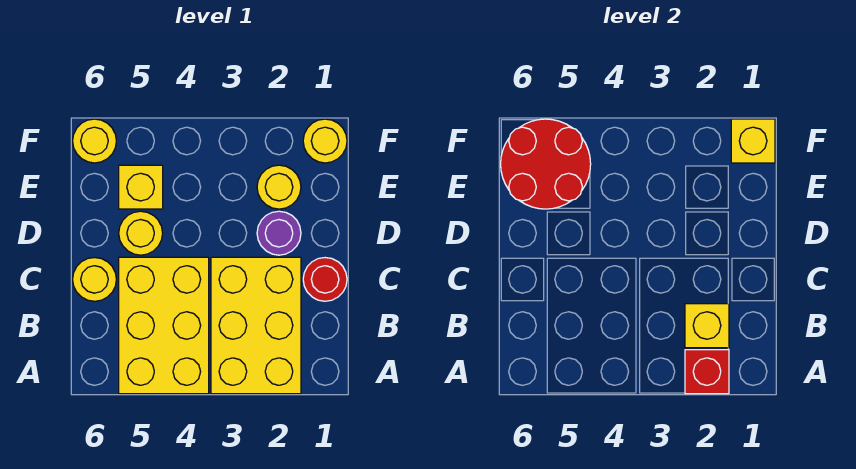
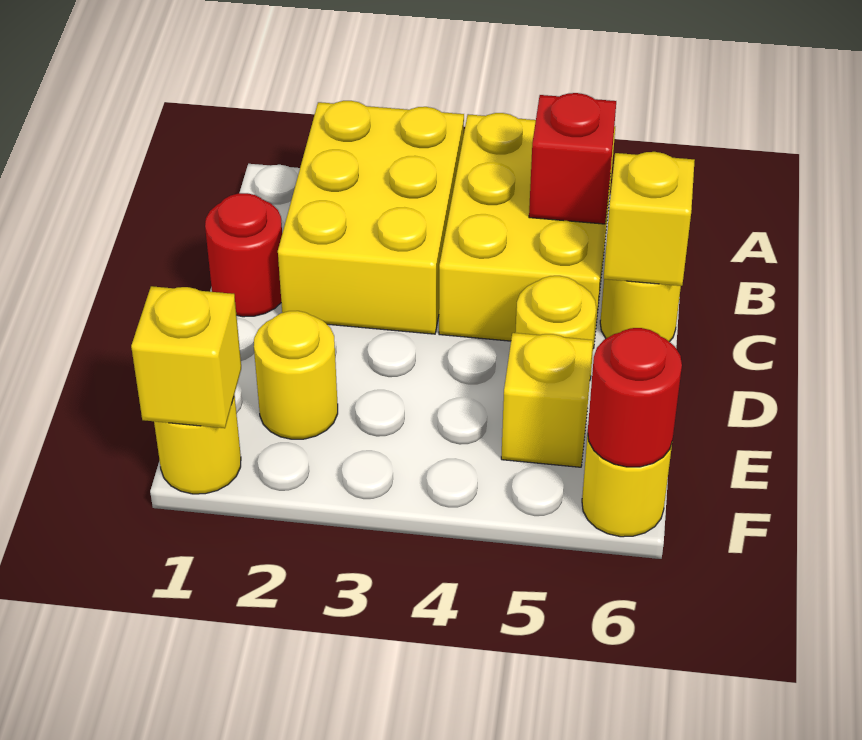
red brick A2 level 2 -> red brick B5 level 2
yellow brick B2 level 2 -> yellow brick C6 level 2
purple round brick D2 level 1 -> none
red round brick E5:F6 level 2 -> red round brick F6 level 2

